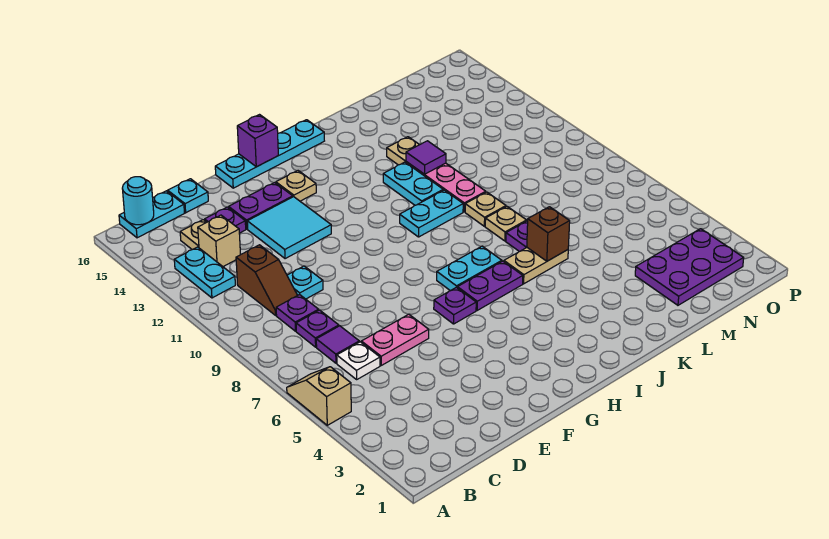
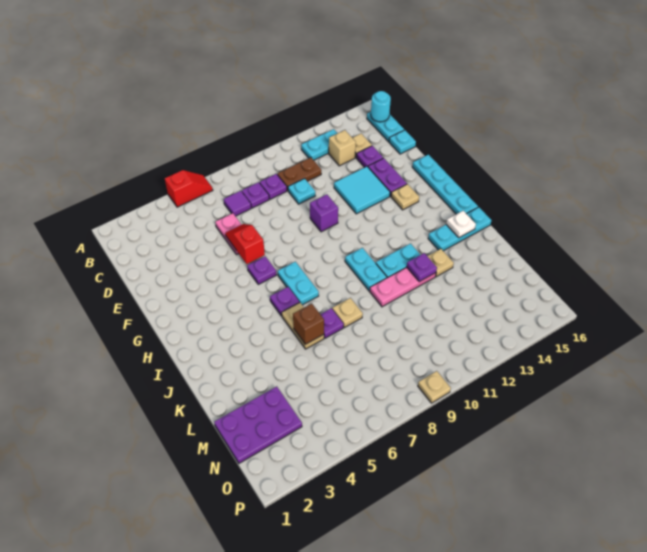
tan slope A5:A6 level 1 top 5 -> red slope A5:A6 level 1 top 5
white plate C6 level 1 -> white plate J15 level 2
brown slope C10:C11 level 1 top 11 -> brown plate C10:C11 level 1
none -> red slope E6:F6 level 2 top F
purple brick G16 level 2 -> purple brick F10 level 1
purple plate H6:I6 level 1 -> purple plate I6 level 1
none -> cyan plate J14:J16 level 1
tan plate K9 level 1 -> tan plate P9 level 1
purple tile K12 level 2 -> purple plate K12 level 2
purple plate M2:O3 level 1 -> purple plate M1:N3 level 1

